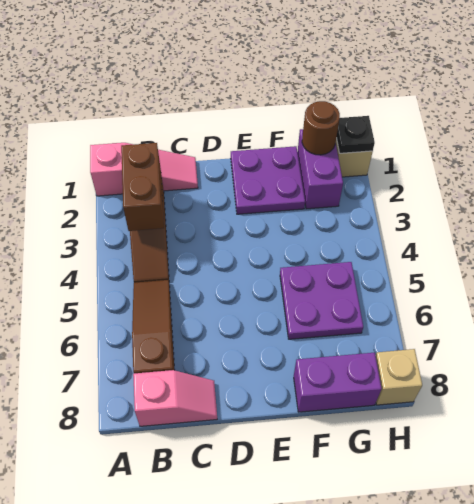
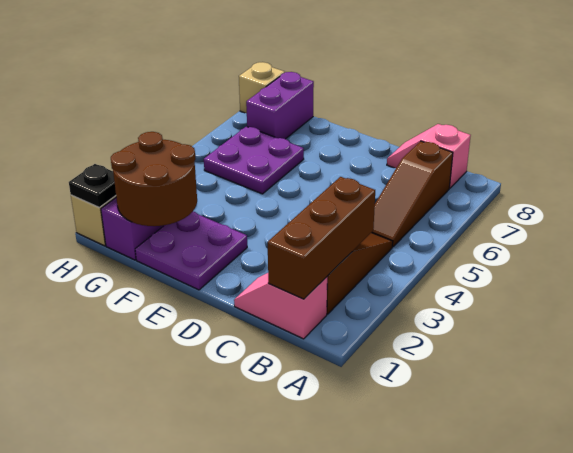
pink slope A1:C1 level 1 top A -> pink slope B1:C1 level 1 top B
brown brick B2:B3 level 2 -> brown brick B1:B3 level 2
purple brick F8:G8 level 1 -> purple brick G7:G8 level 1
brown round brick G1 level 2 -> brown round brick F1:G2 level 2

